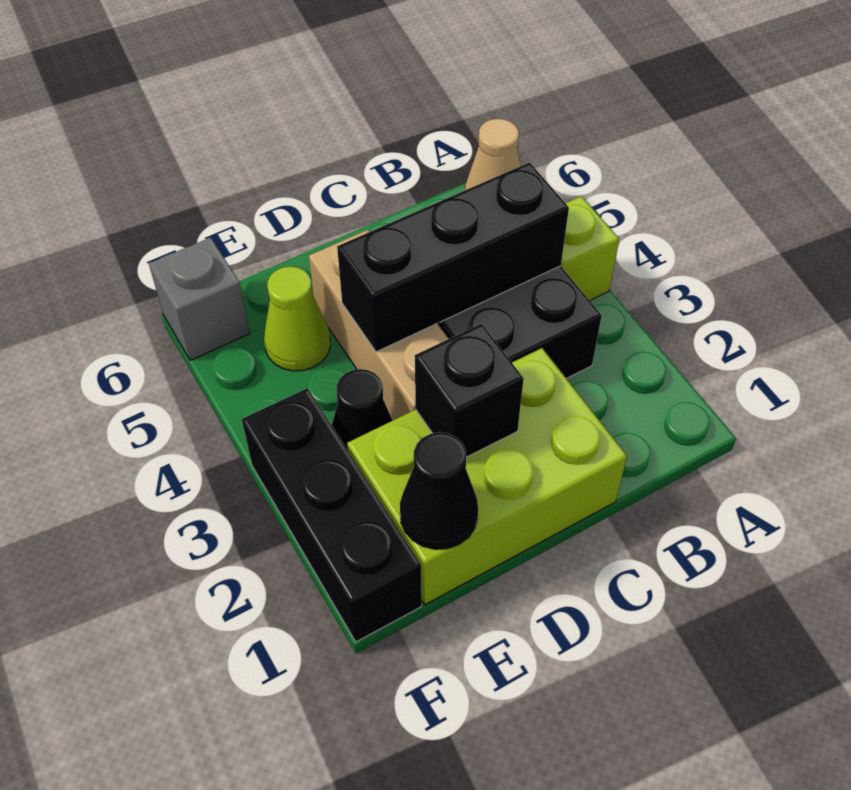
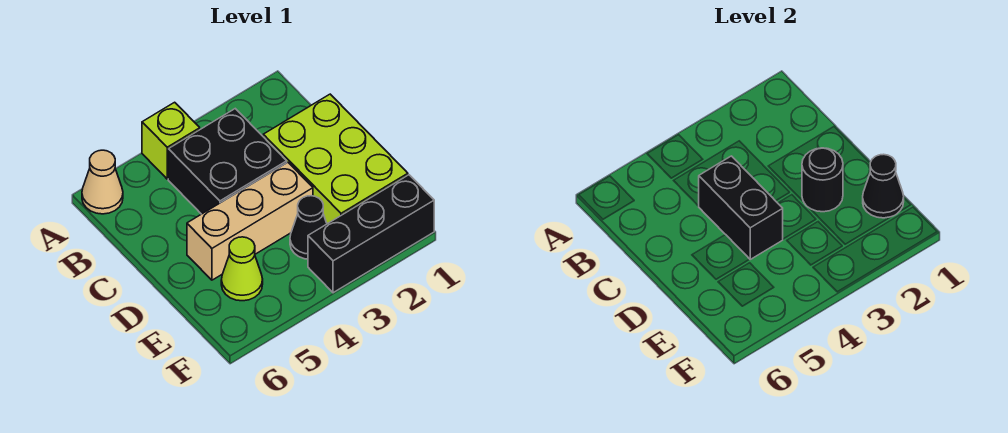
black brick B4:D4 level 2 -> black brick C4:D4 level 2
black brick D2 level 2 -> black round brick D2 level 2
grey brick F6 level 1 -> none

